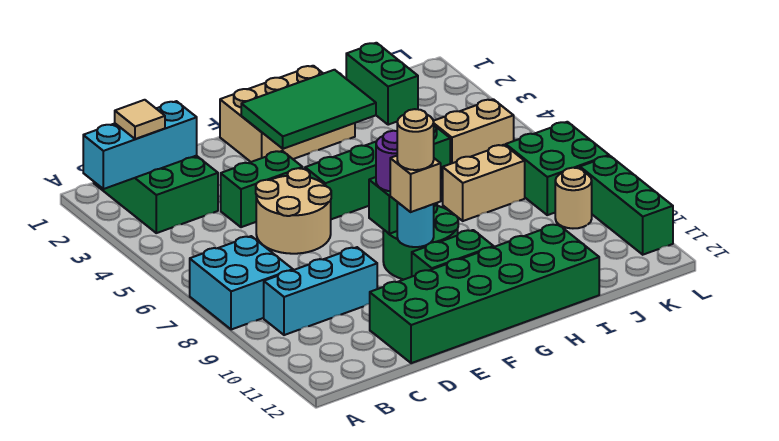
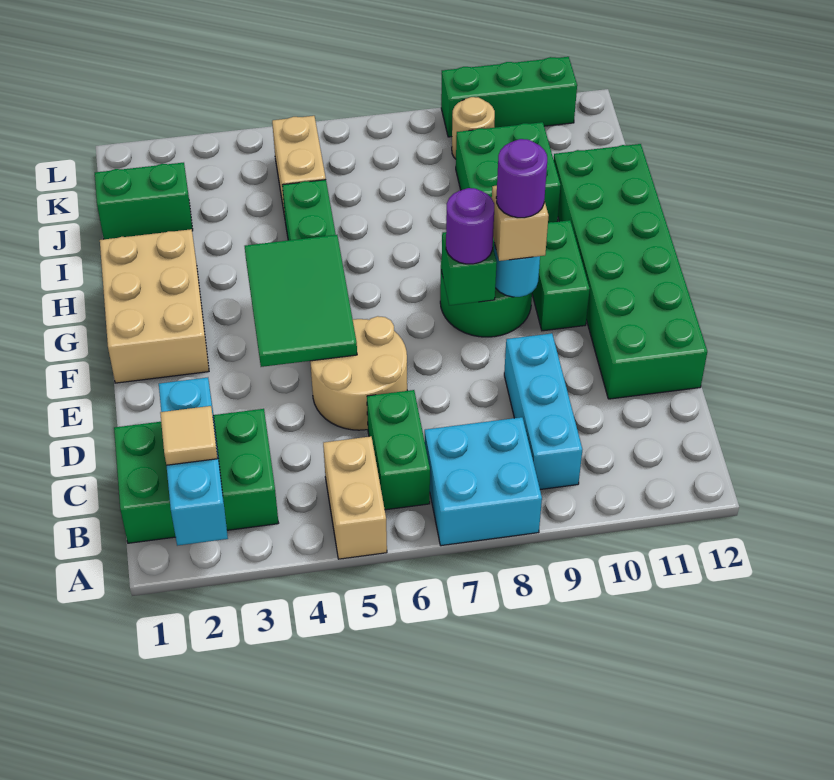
green brick D4:E4 level 1 -> green brick B6:C6 level 1
green tile F2:H3 level 2 -> green tile E4:G5 level 2
tan round brick F9 level 4 -> purple round brick F9 level 4
tan brick I7:J7 level 1 -> tan brick A5:B5 level 1
green brick K7:L8 level 1 -> green brick I9:J10 level 1

